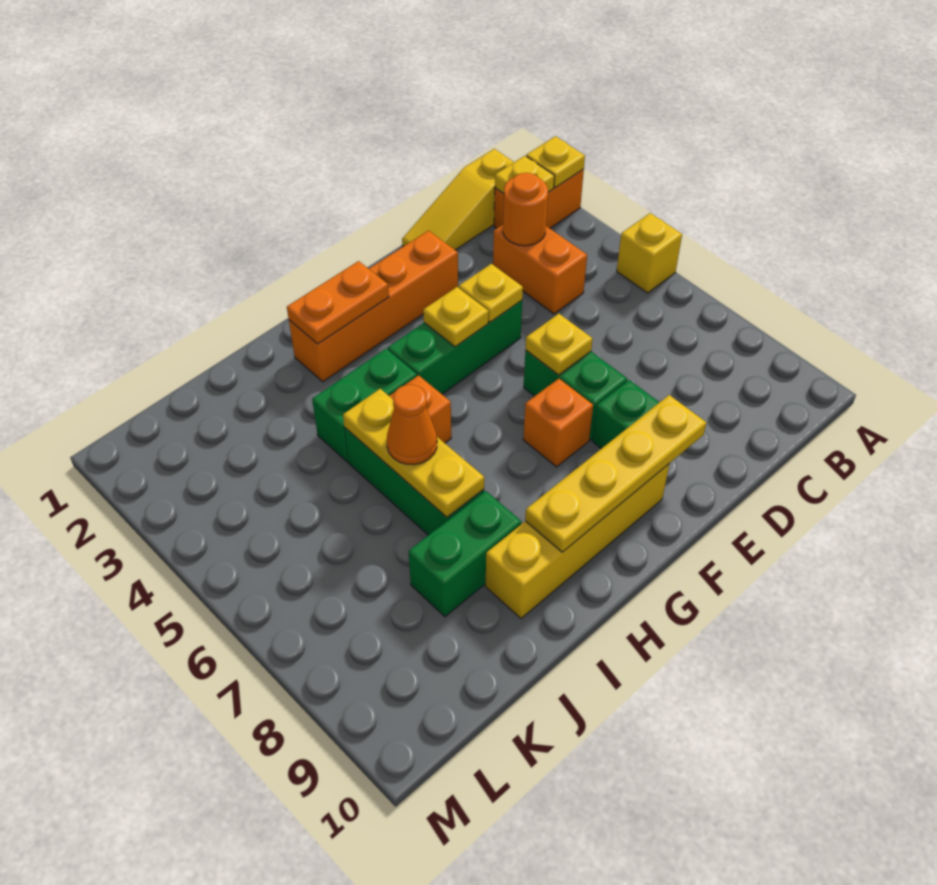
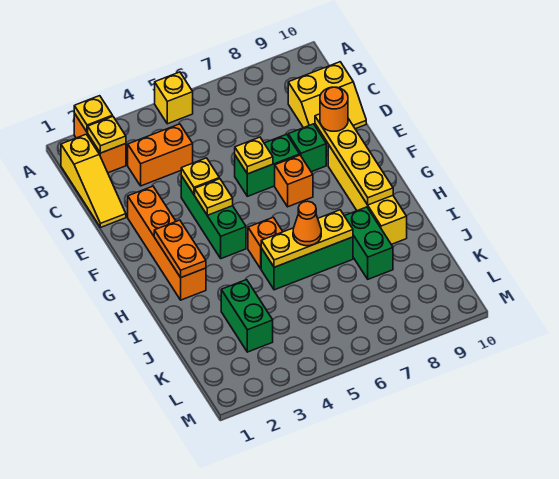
orange round brick C3 level 2 -> orange round brick E9 level 3
none -> yellow slope C9:D10 level 1 top C
green brick H4:I4 level 1 -> green brick J3:K3 level 1

